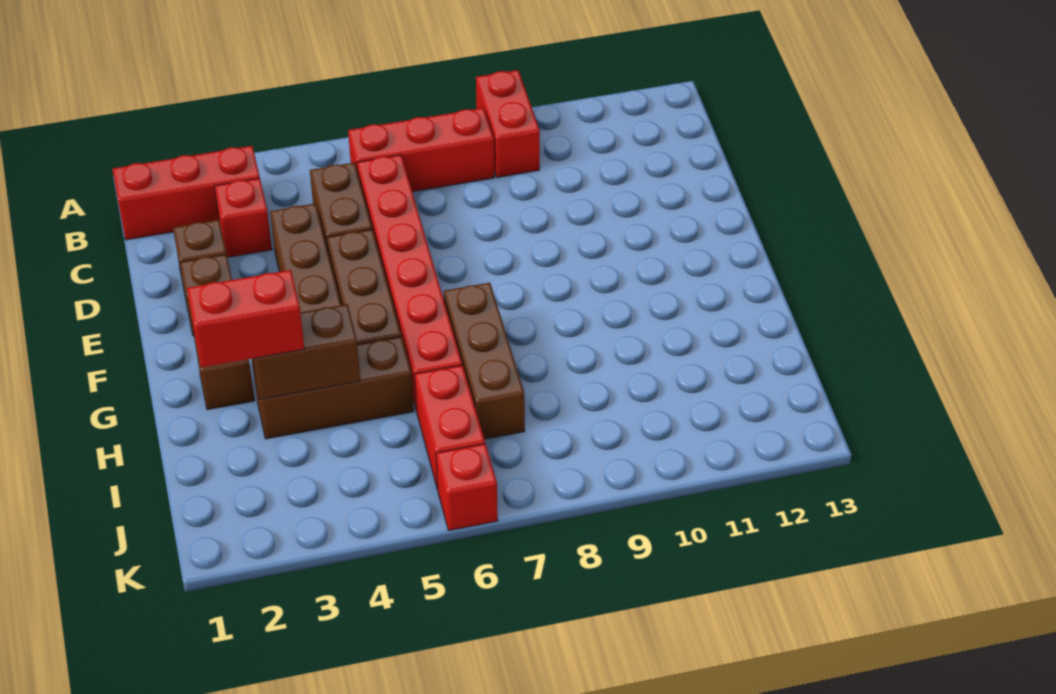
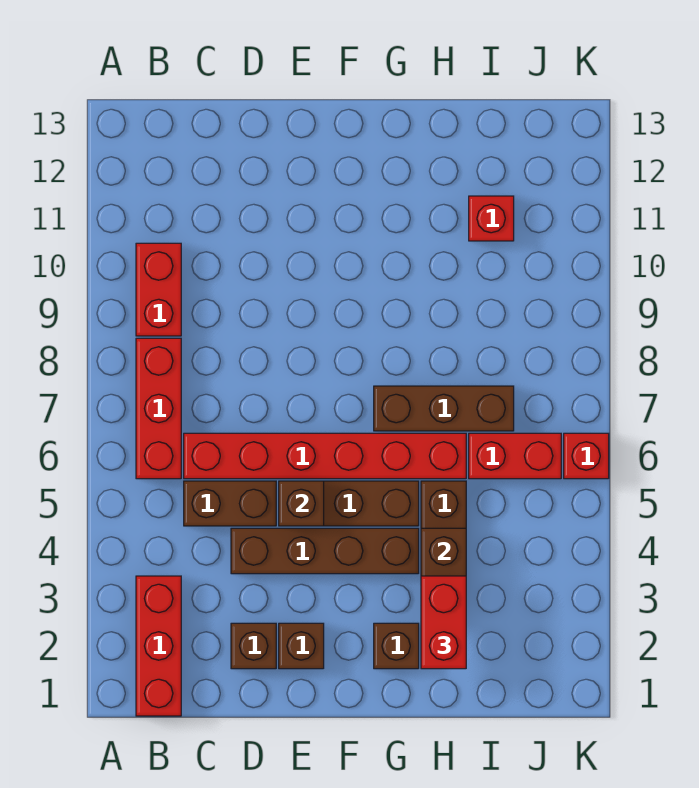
red brick A9:B9 level 1 -> red brick B9:B10 level 1
red brick C3 level 1 -> red brick I11 level 1
none -> brown brick E5 level 2

